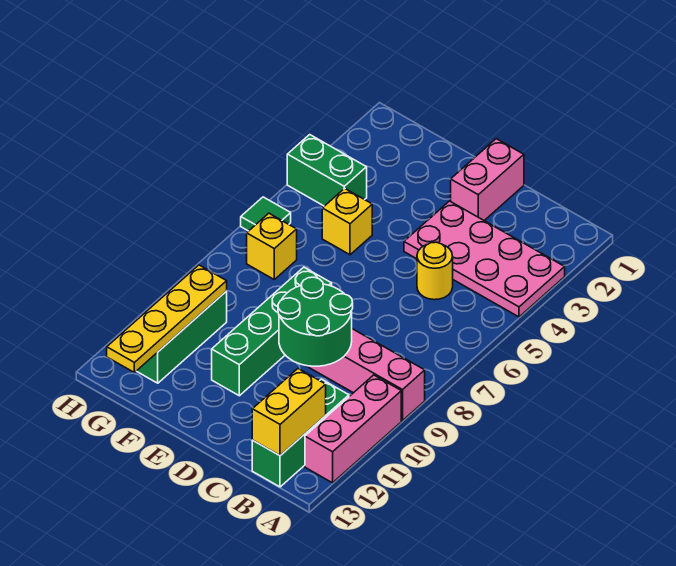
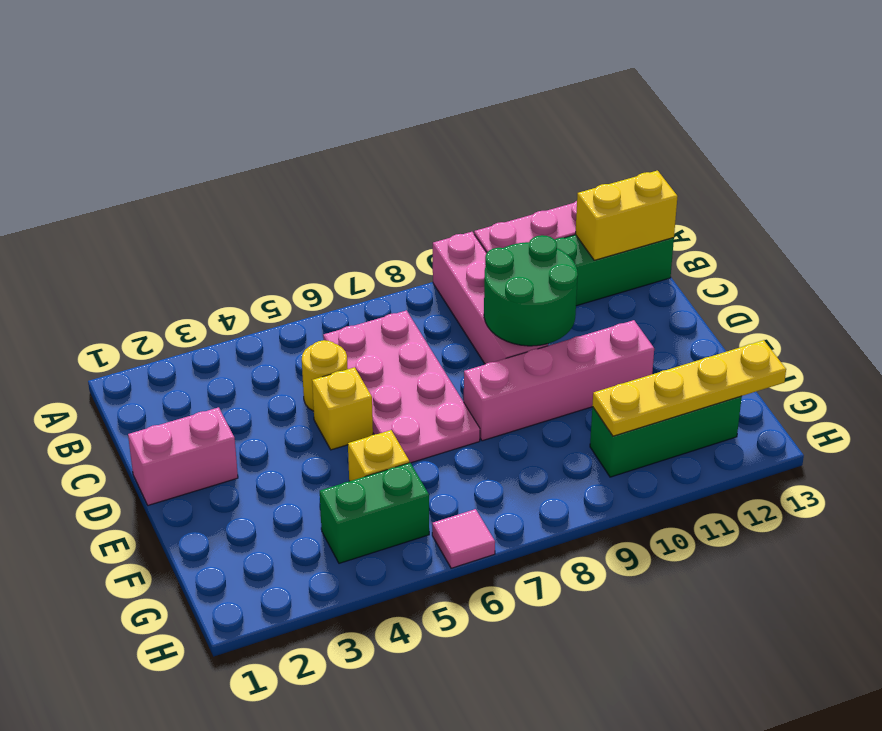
pink plate A3:D4 level 1 -> pink plate B6:E7 level 1
green brick E8:E11 level 1 -> pink brick E8:E11 level 1
green brick G4:H4 level 1 -> green brick G4:G5 level 1
yellow brick G7 level 1 -> yellow brick D5 level 1
green tile H6 level 1 -> pink tile H6 level 1

